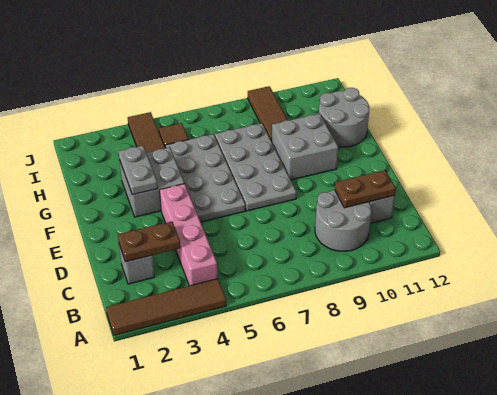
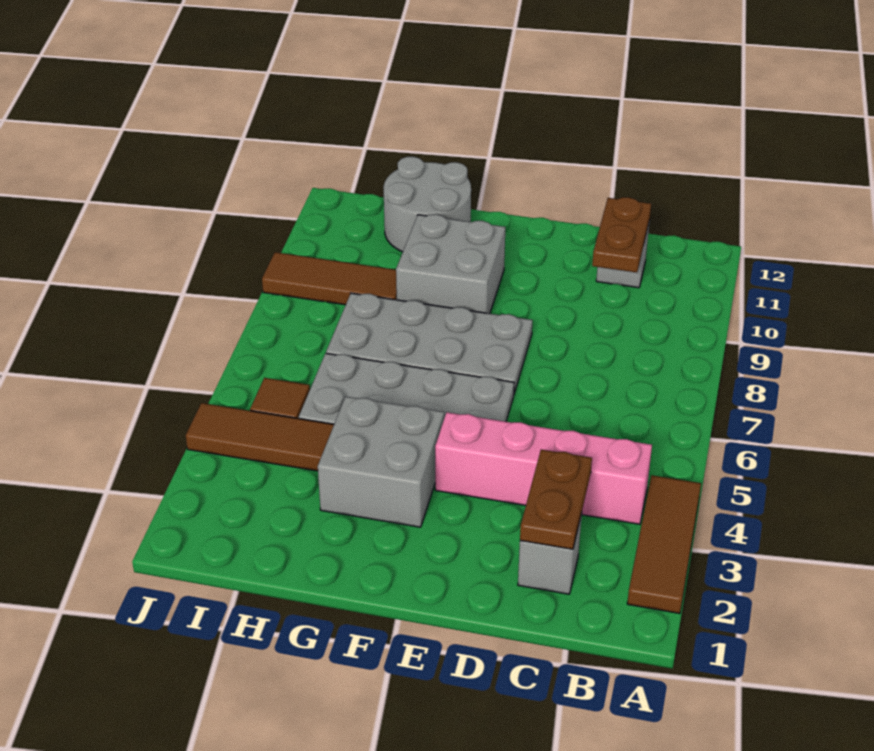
brown tile A1:A4 level 1 -> brown tile A2:A4 level 1
grey round brick B9:C10 level 1 -> none
grey plate F3:G3 level 2 -> none

